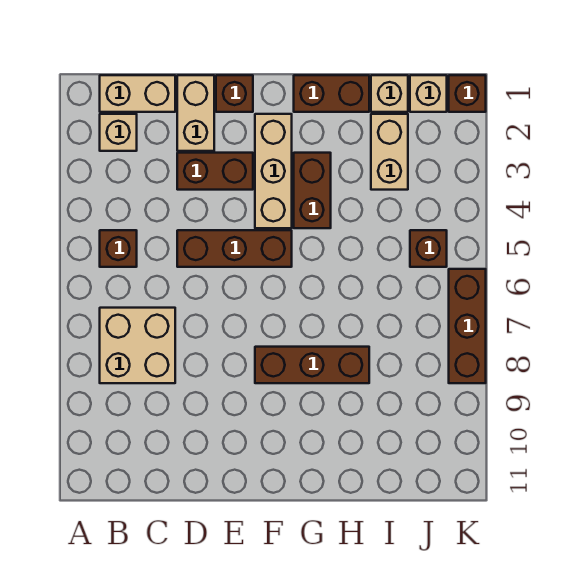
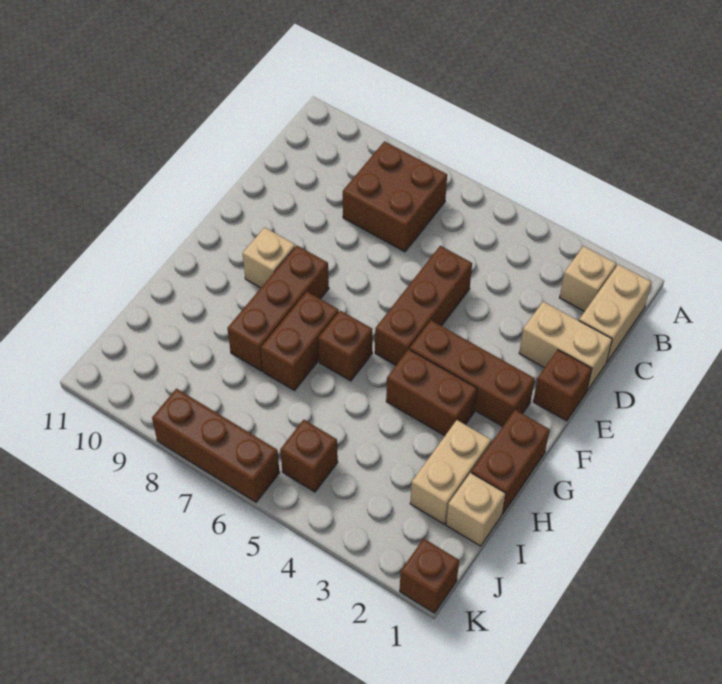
brown brick B5 level 1 -> brown brick G6 level 1
tan brick B7:C8 level 1 -> brown brick B7:C8 level 1
brown brick D3:E3 level 1 -> brown brick G7:H7 level 1
tan brick F2:F4 level 1 -> brown brick F2:F4 level 1
tan brick I2:I3 level 1 -> tan brick H2:I2 level 1
tan brick J1 level 1 -> tan brick F9 level 1

